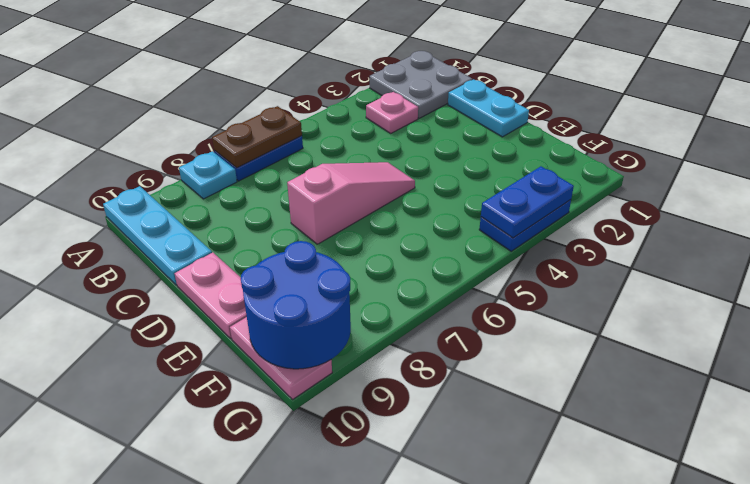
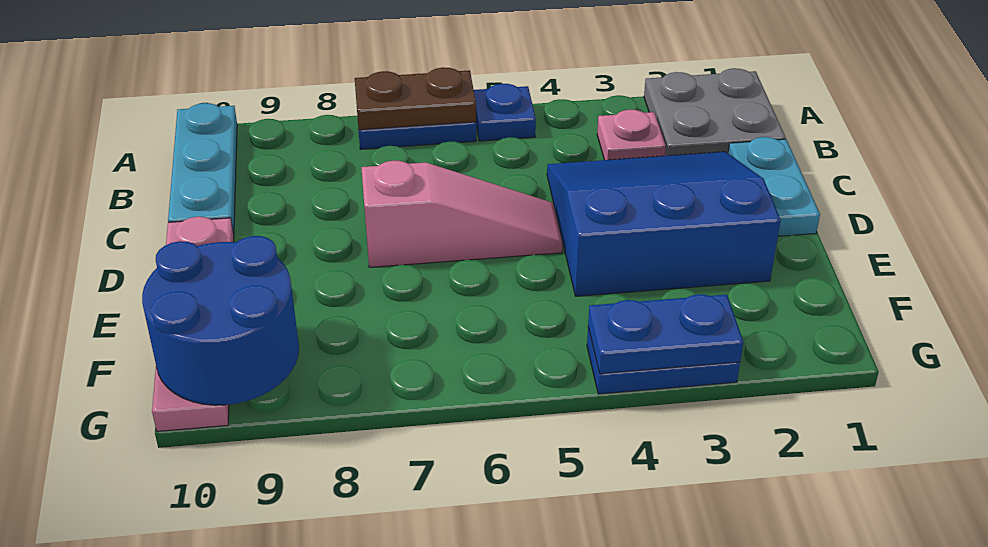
none -> blue plate A5 level 1
cyan plate A8 level 1 -> none
none -> blue slope C2:E4 level 1 top E

